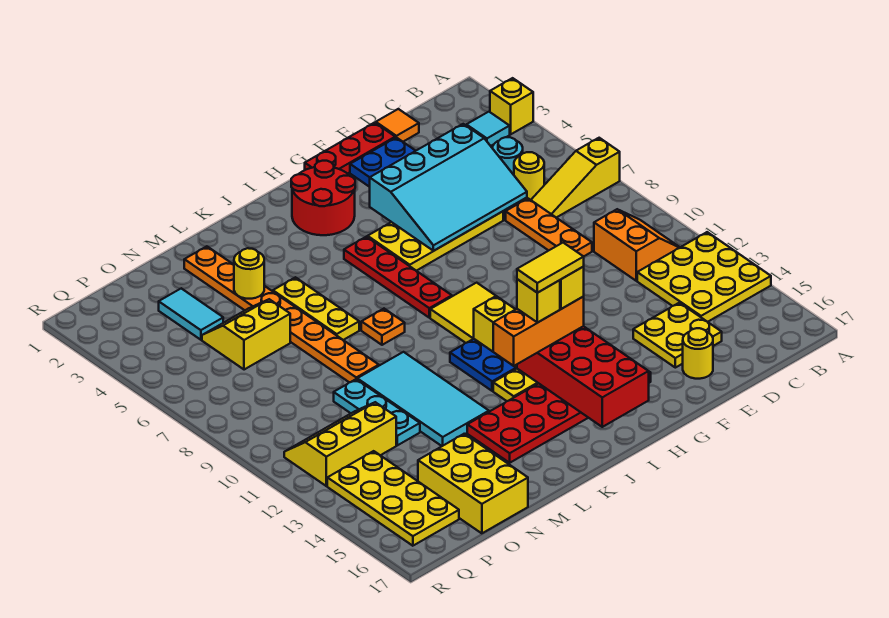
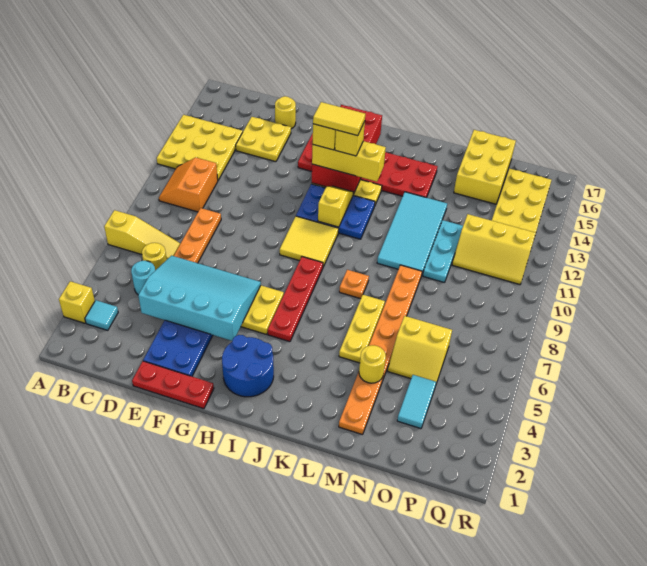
orange tile D1 level 1 -> none
red round brick H2:I3 level 1 -> blue round brick H2:I3 level 1
orange brick H13:J13 level 3 -> yellow brick H13:J13 level 3

